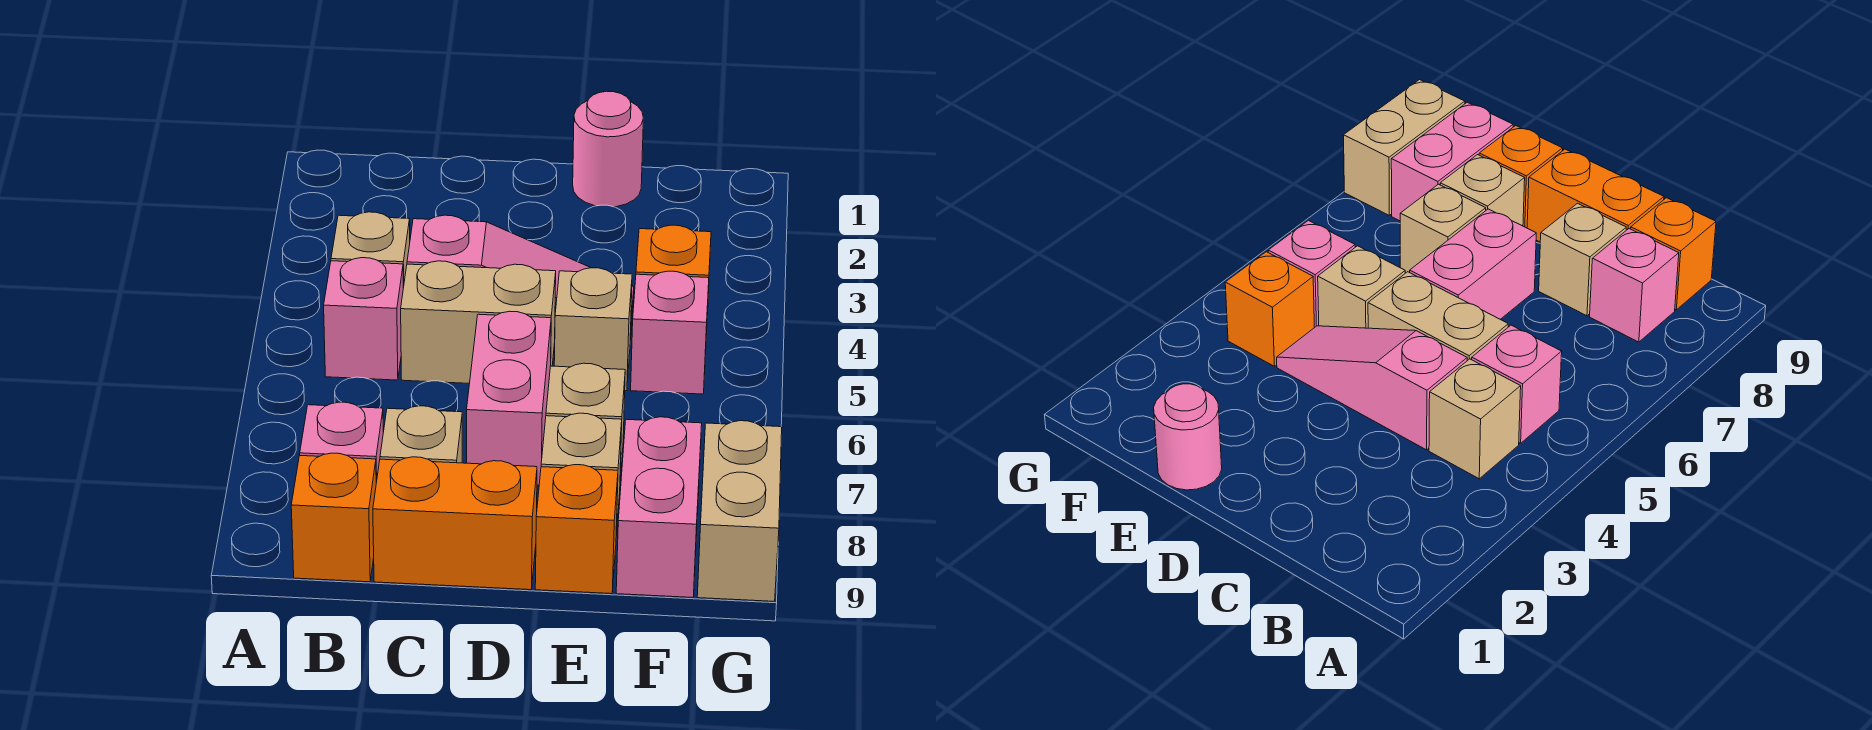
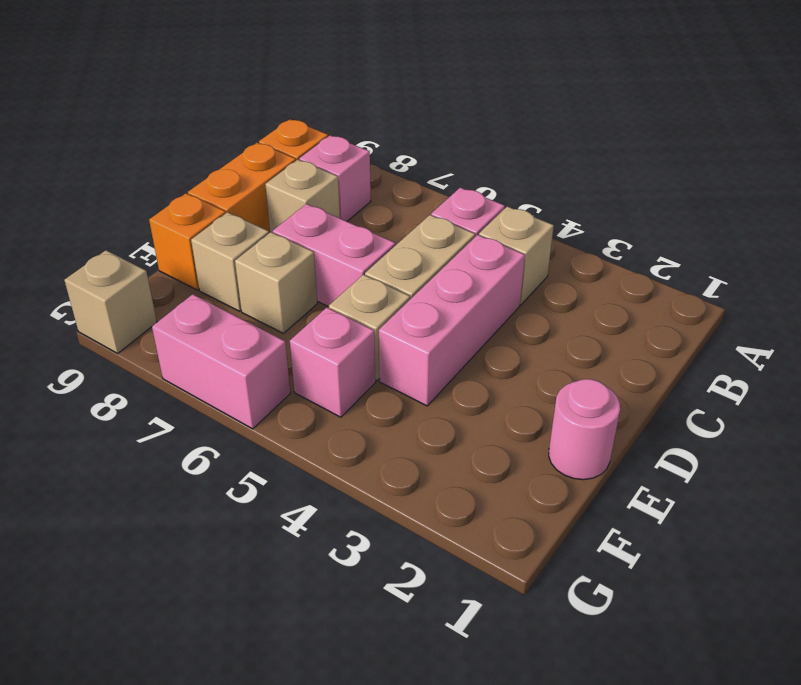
pink slope C4:E4 level 1 top C -> pink brick C4:E4 level 1
orange brick F4 level 1 -> none
pink brick F8:F9 level 1 -> pink brick G6:G7 level 1
tan brick G8:G9 level 1 -> tan brick G9 level 1

